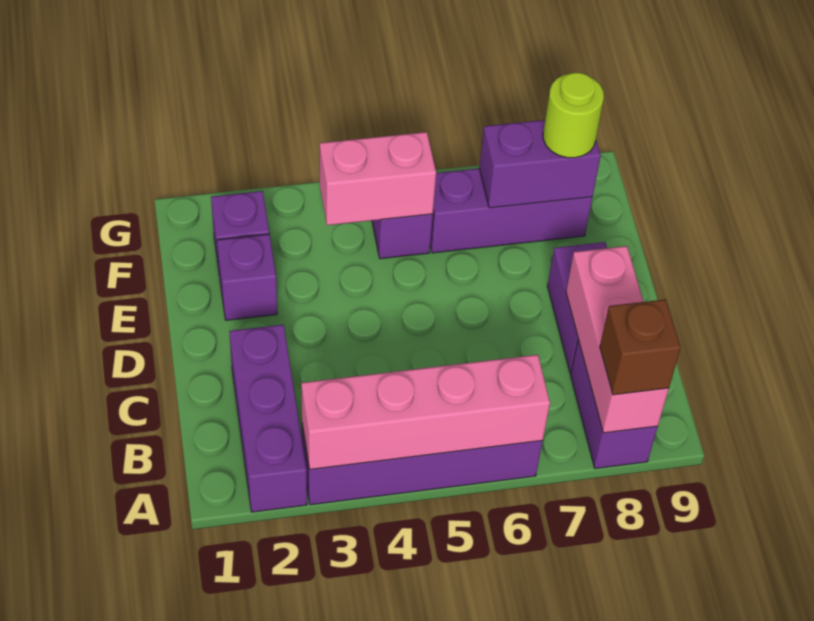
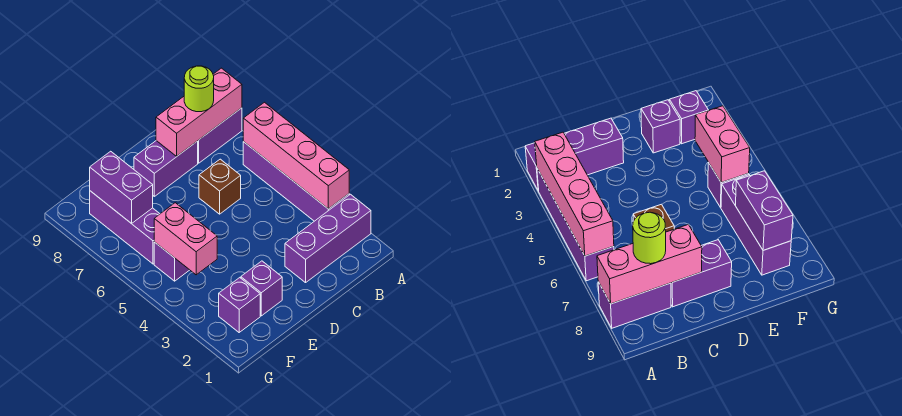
brown brick A8 level 3 -> brown brick C6 level 1
lime round brick F8 level 3 -> lime round brick B8 level 3

